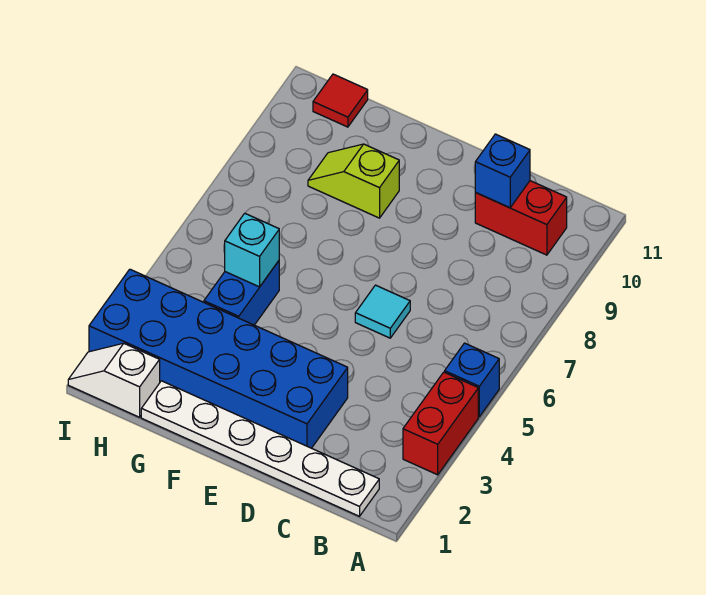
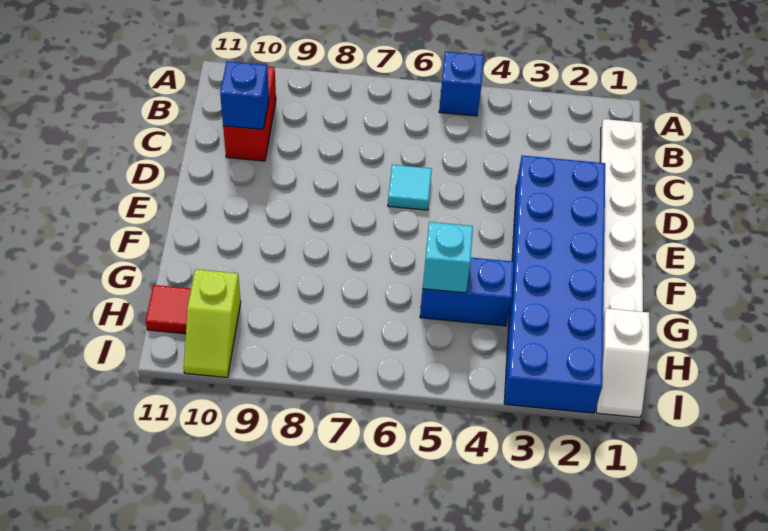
red brick A3:A4 level 1 -> none
lime slope F9:G9 level 1 top F -> lime slope H10:I10 level 1 top H

